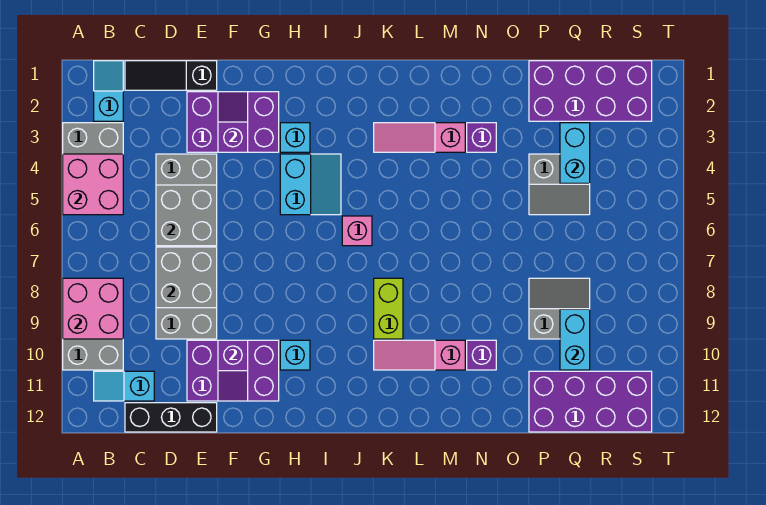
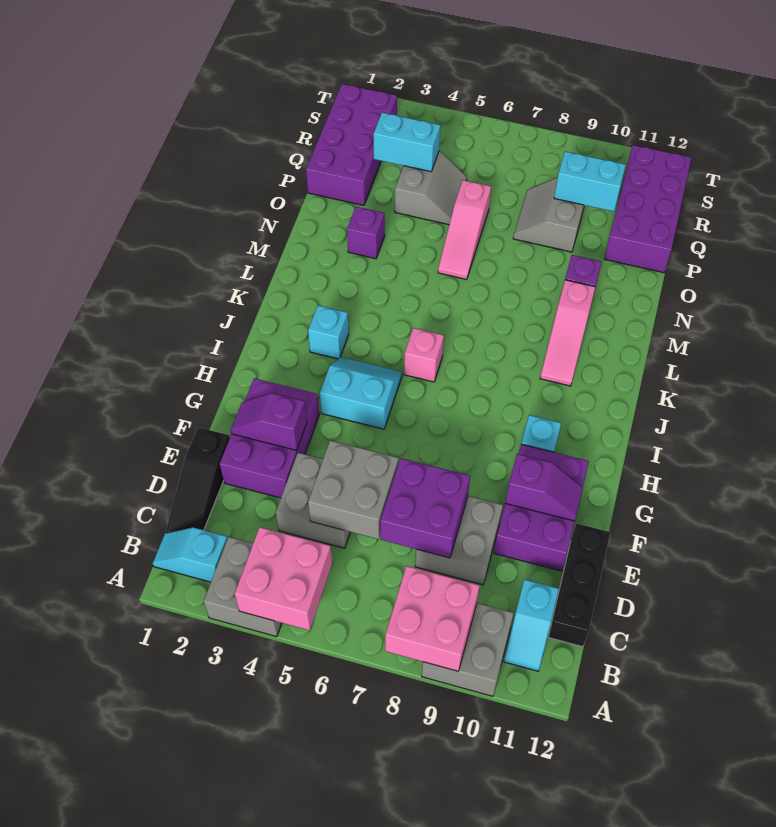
grey brick D7:E8 level 2 -> purple brick D7:E8 level 2
cyan brick H3 level 1 -> cyan brick J3 level 1
pink slope K3:M3 level 1 top M -> pink slope N6:P6 level 1 top P
lime brick K8:K9 level 1 -> none

